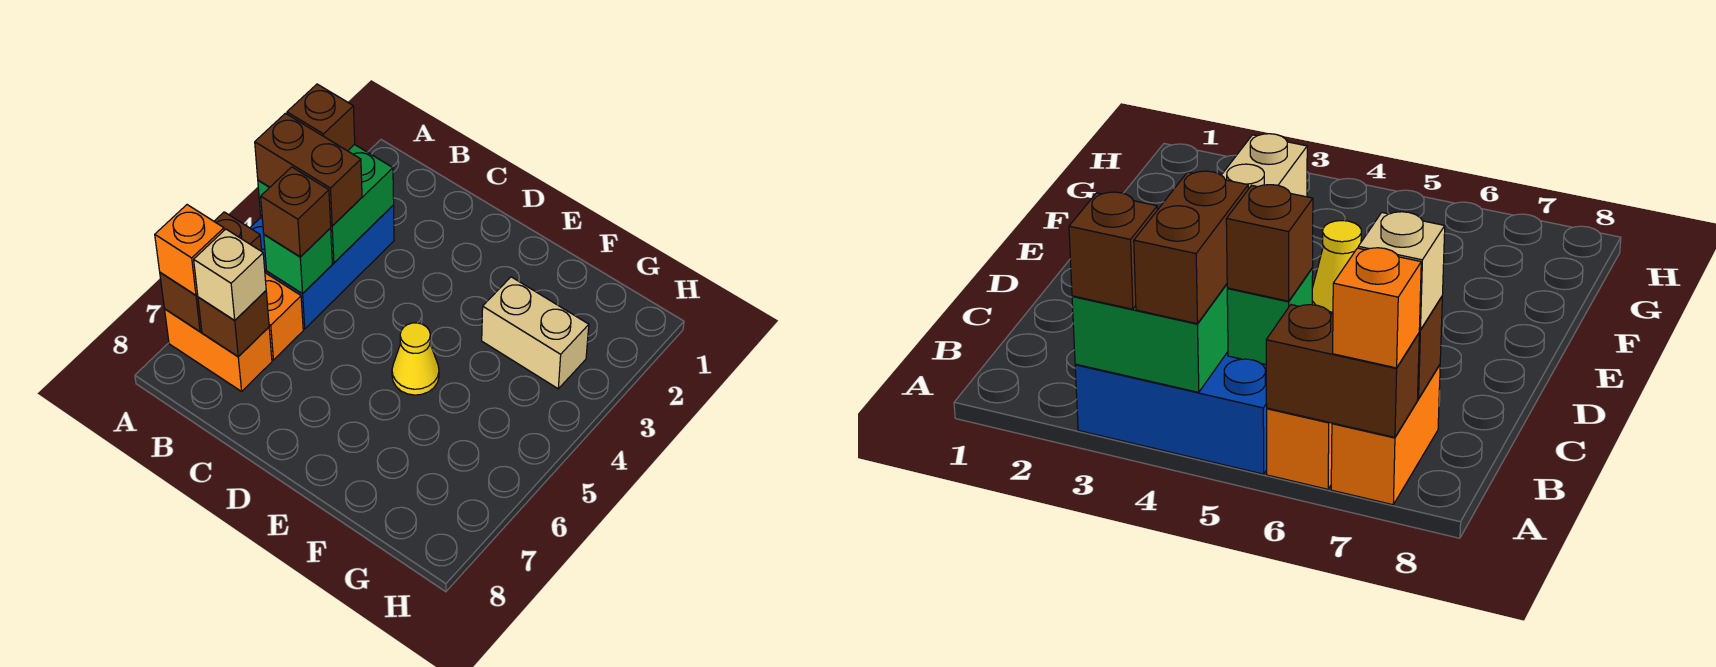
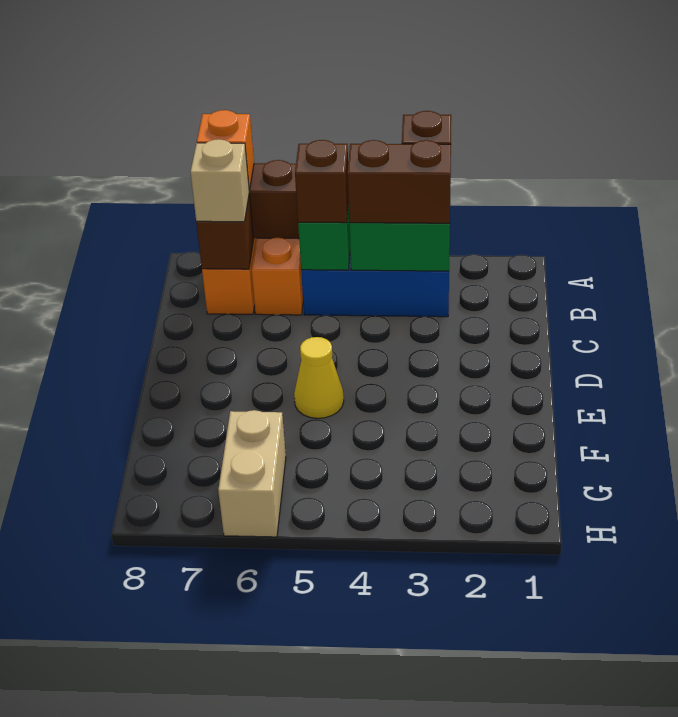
brown brick A4:B4 level 3 -> brown brick B3:B4 level 3
tan brick F3:G3 level 1 -> tan brick G6:H6 level 1

